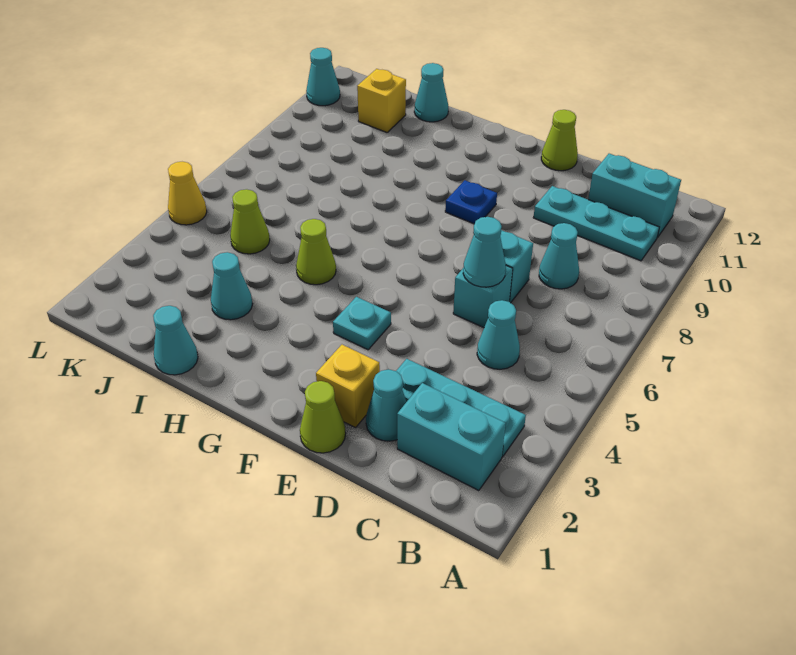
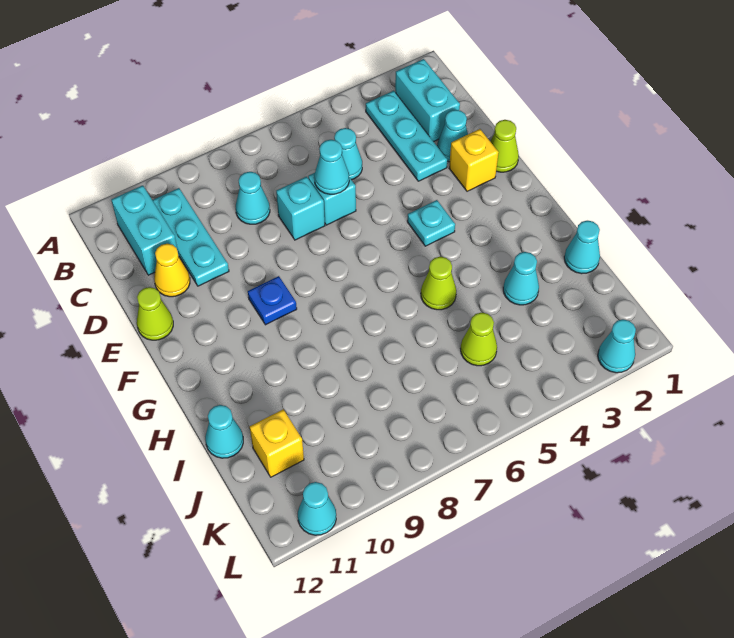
none -> cyan cone L2 level 1
yellow cone L5 level 1 -> yellow cone D11 level 1

